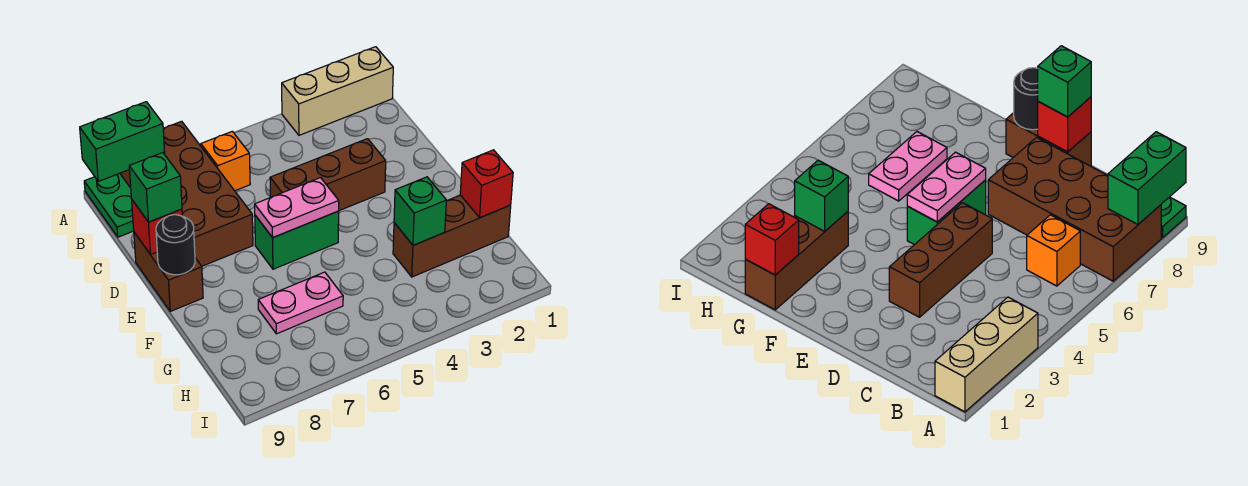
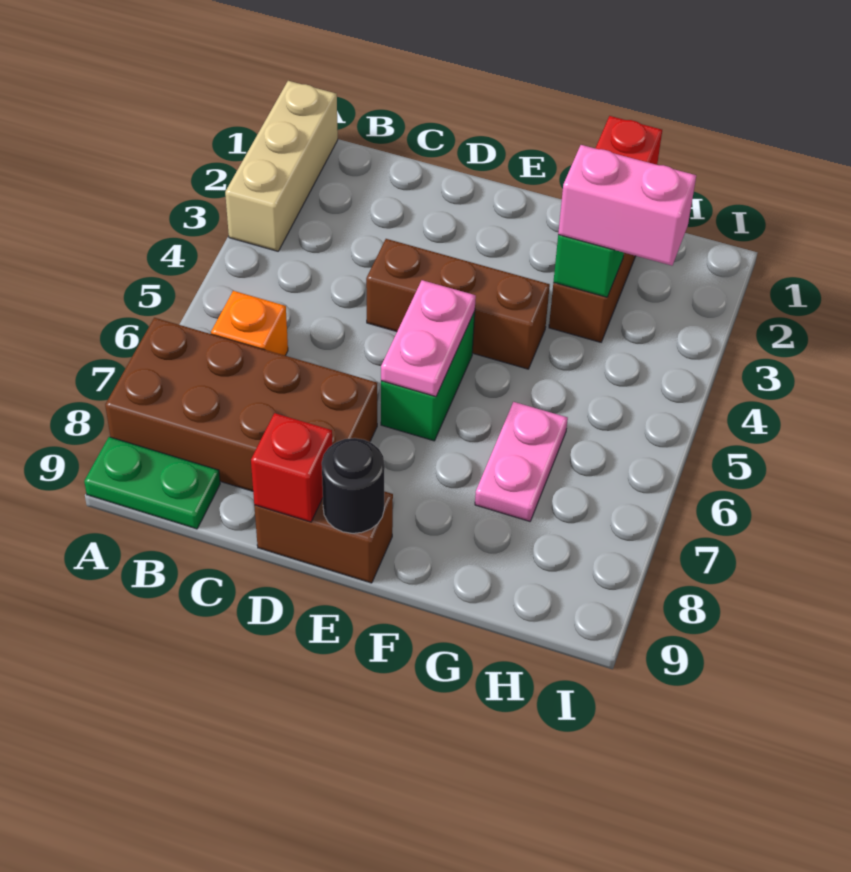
green brick A8:A9 level 2 -> none
brown brick D3:D5 level 1 -> brown brick D4:F4 level 1
green brick D9 level 3 -> none
none -> pink brick G3:H3 level 3

